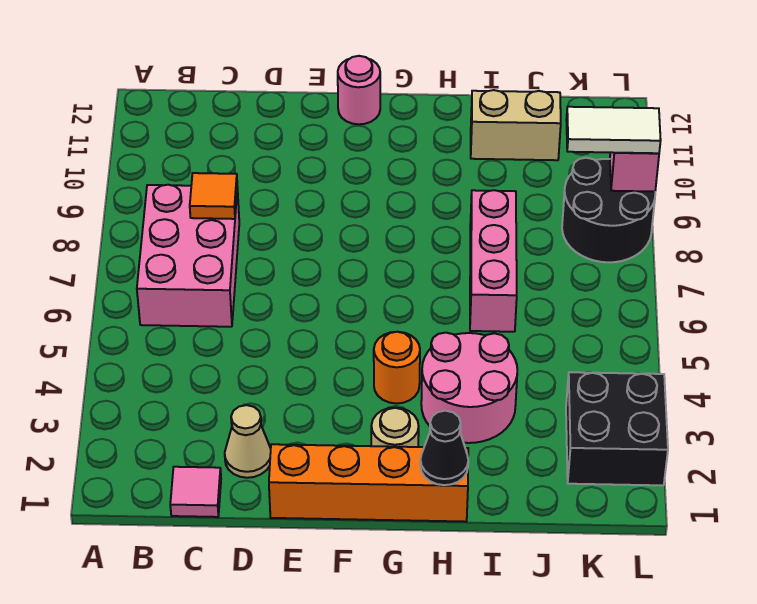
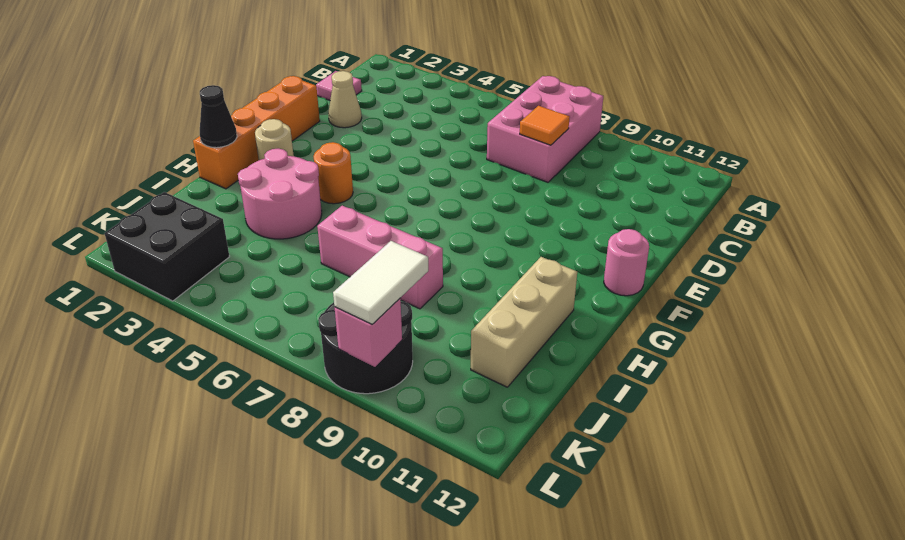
pink brick B6:C8 level 1 -> pink brick A7:C8 level 1
tan brick I11:J11 level 1 -> tan brick H11:J11 level 1

